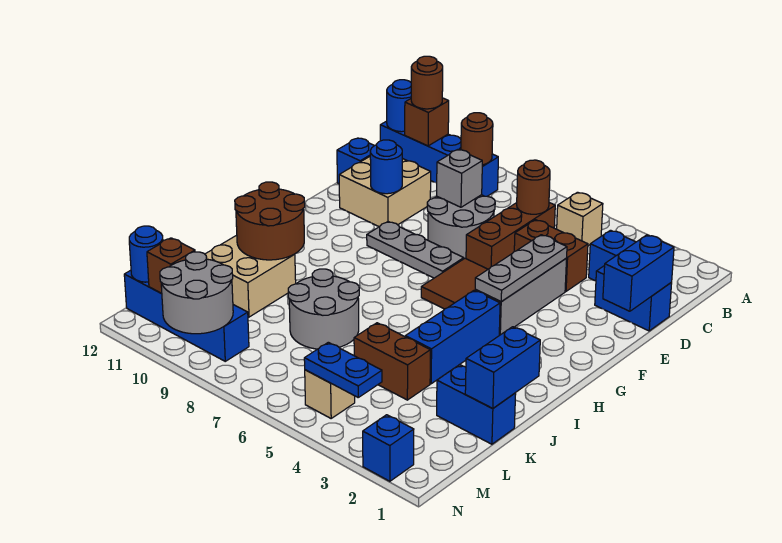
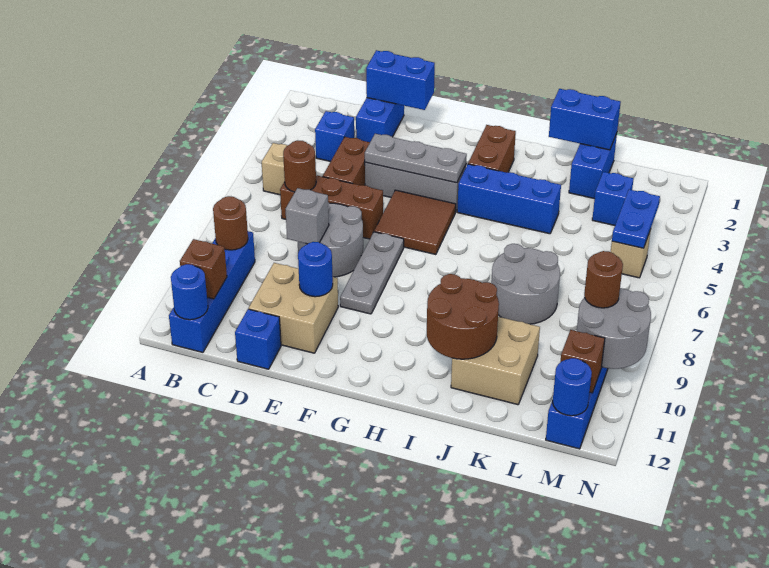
brown round brick B11 level 3 -> brown round brick M9 level 3
brown brick K4:K5 level 1 -> brown brick H2:H3 level 1
blue brick N2 level 1 -> blue brick L3 level 1

